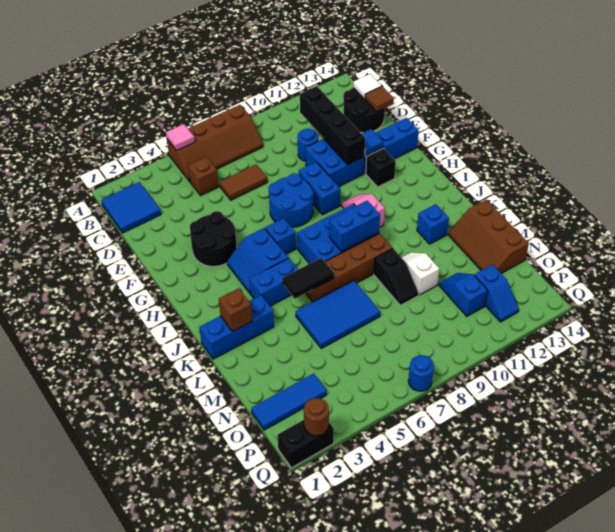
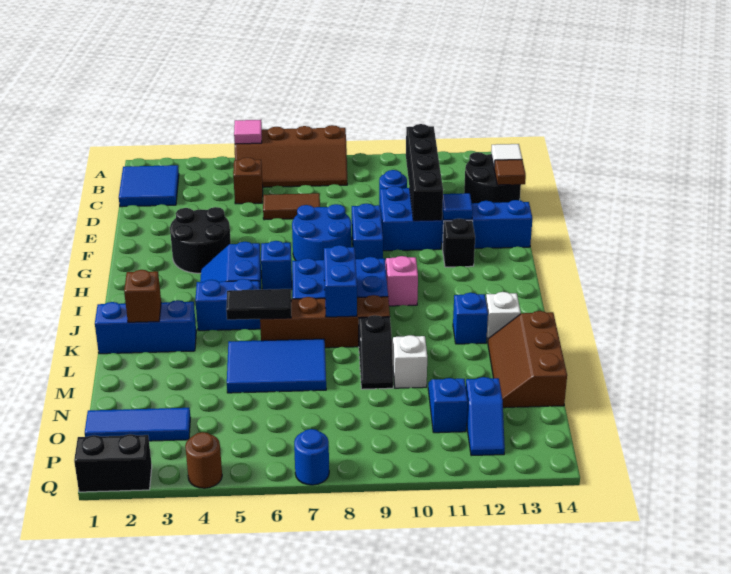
blue brick J8:J9 level 2 -> blue brick J8:K8 level 2
none -> white brick K13 level 1
brown round brick Q2 level 2 -> brown round brick Q4 level 1

